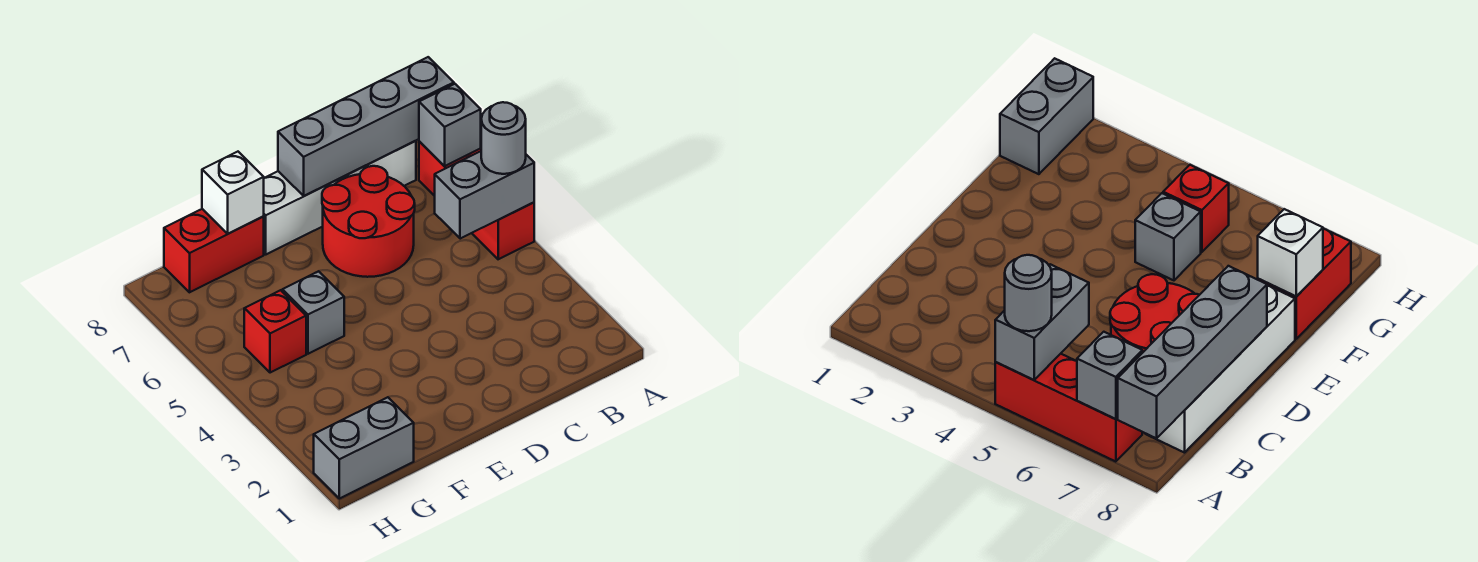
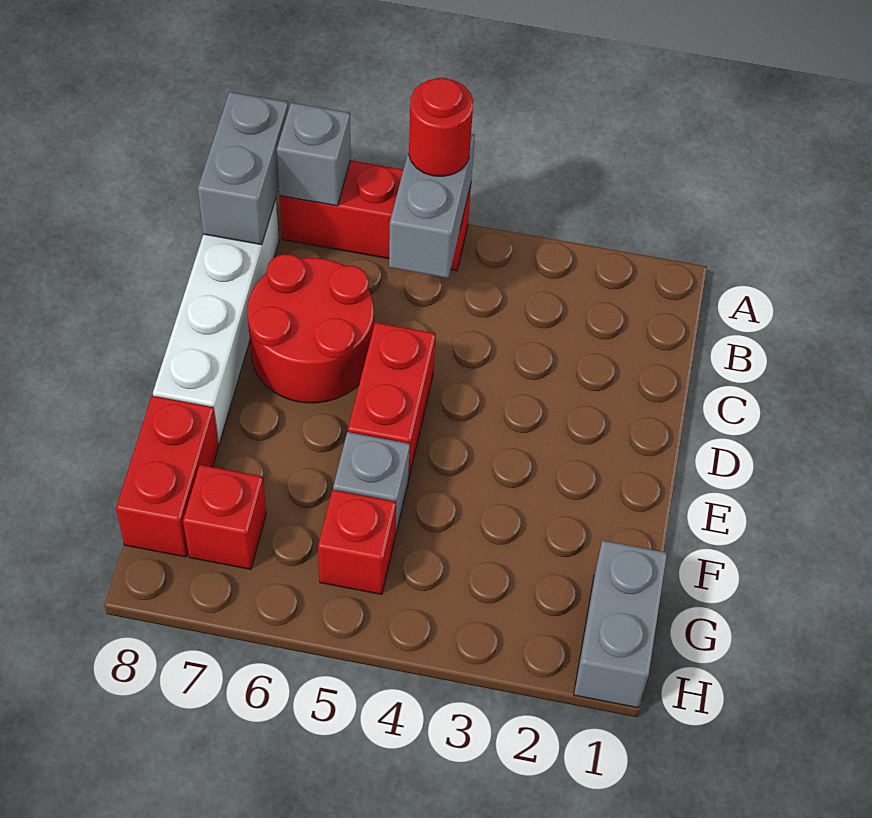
grey round brick A5 level 3 -> red round brick A5 level 3
grey brick A8:D8 level 2 -> grey brick A8:B8 level 2
none -> red brick D5:E5 level 1
white brick F8 level 2 -> none
none -> red brick G7 level 1

